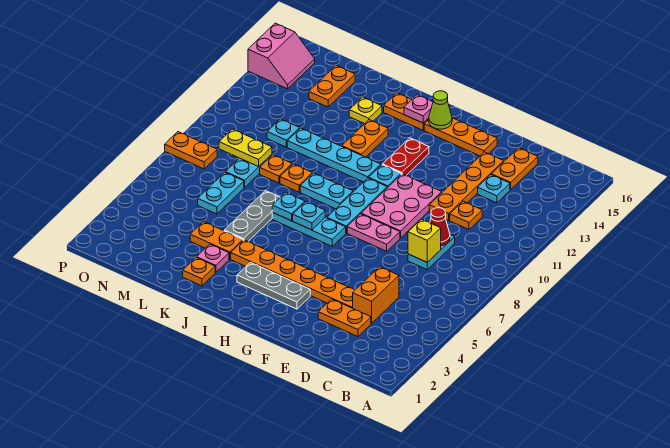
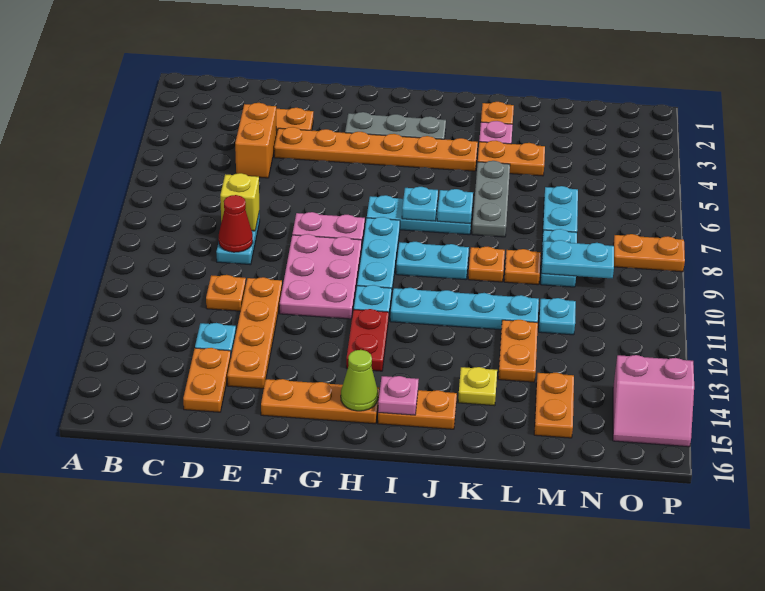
orange plate J12:J13 level 1 -> orange plate L12:L13 level 1
yellow plate M9:N9 level 2 -> cyan plate M9:N9 level 2
pink slope O14:P15 level 1 top P -> pink slope O14:P15 level 1 top 14

